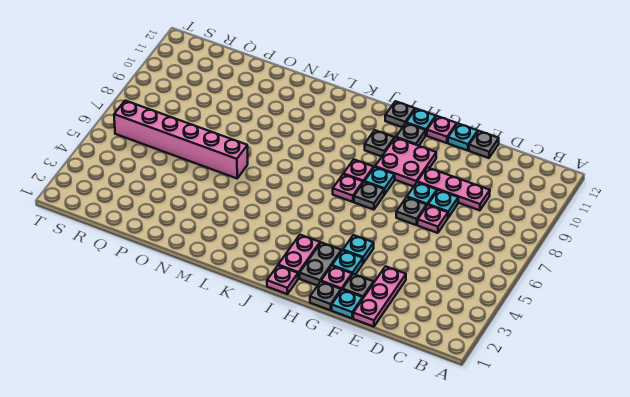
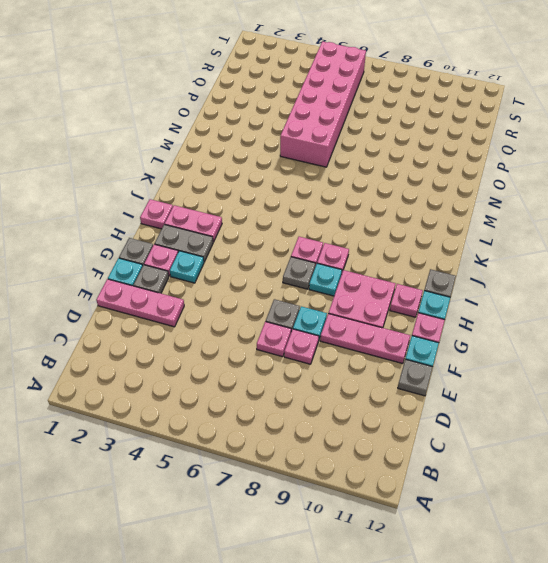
pink plate D9:F9 level 1 -> pink plate F9:F11 level 1
cyan plate E8 level 1 -> pink plate E8 level 1
cyan plate G4 level 1 -> none
grey plate H11 level 1 -> pink plate H11 level 1
grey plate I10 level 1 -> none
pink brick N6:S6 level 1 -> pink brick N5:S6 level 1

